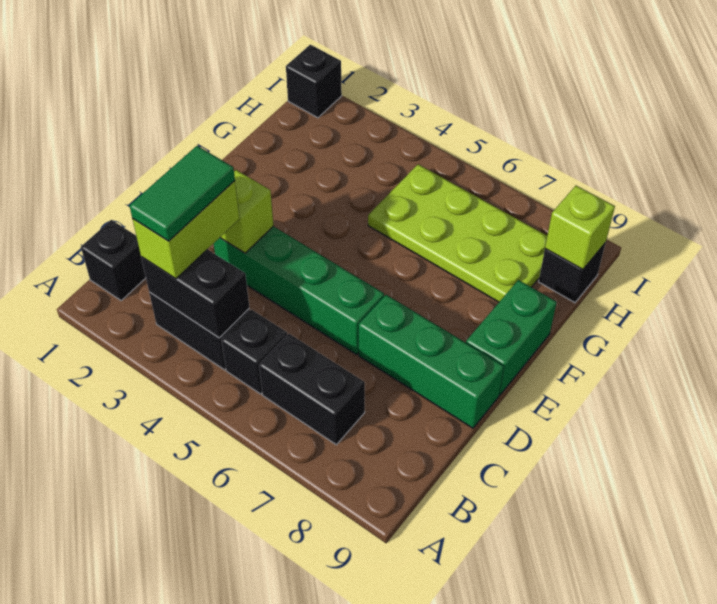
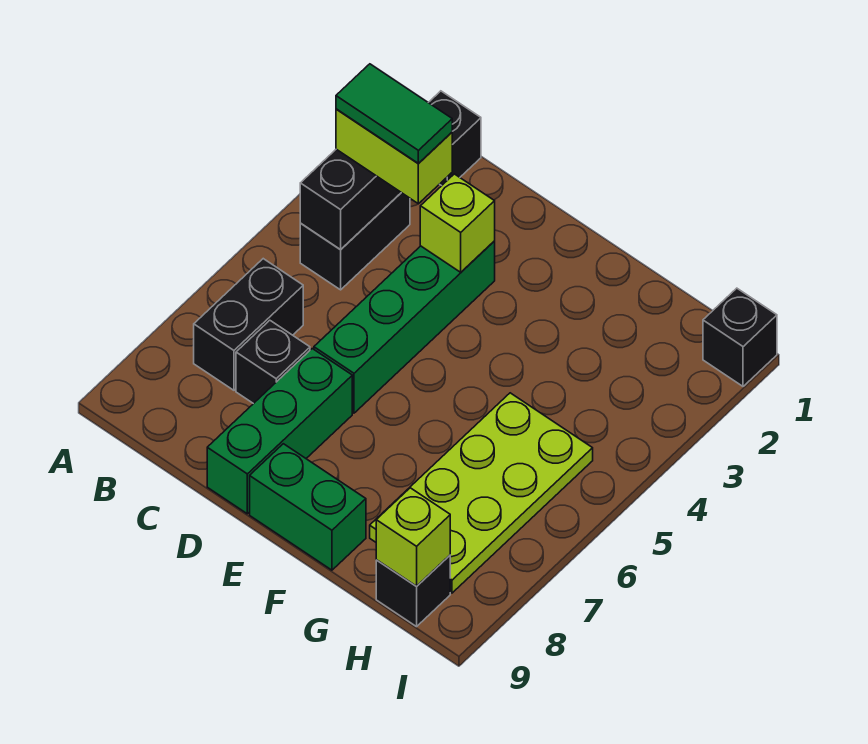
black brick B5 level 1 -> black brick C7 level 1

